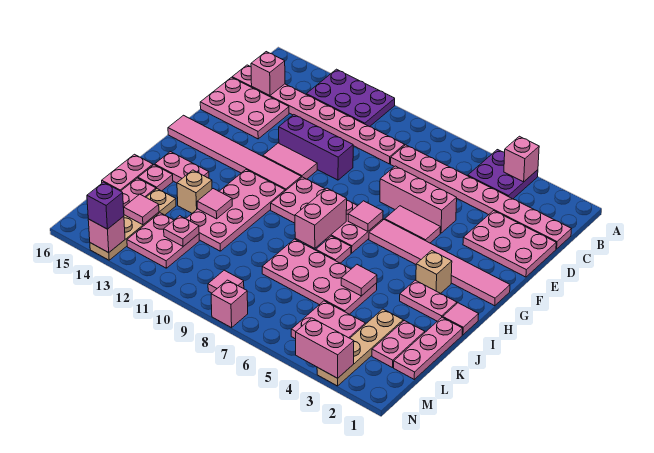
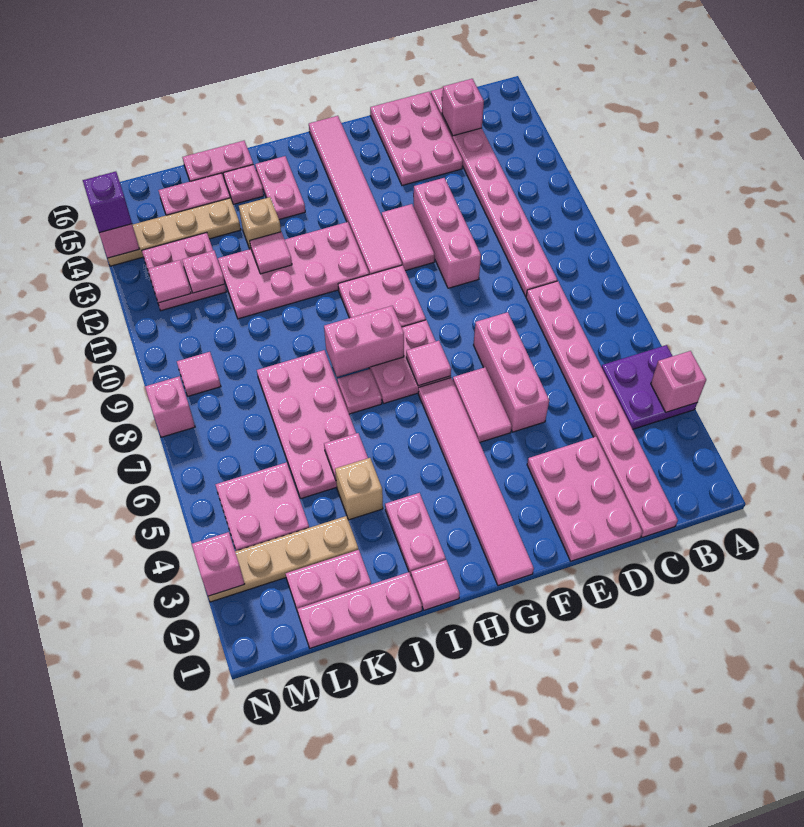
purple plate A11:B13 level 1 -> none
purple brick E10:E12 level 1 -> pink brick E10:E12 level 1
tan brick H3 level 1 -> tan brick J4 level 1
pink tile L14 level 2 -> pink tile M12 level 2
pink brick N3:N4 level 2 -> pink brick N3 level 2

